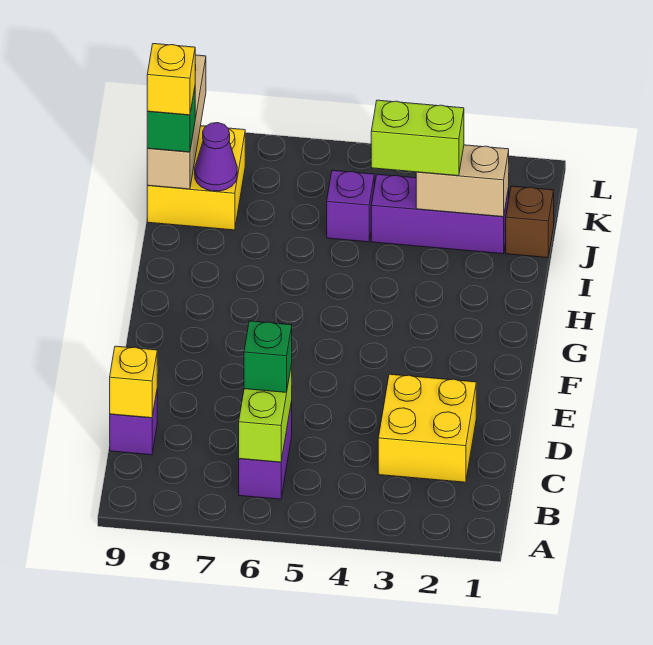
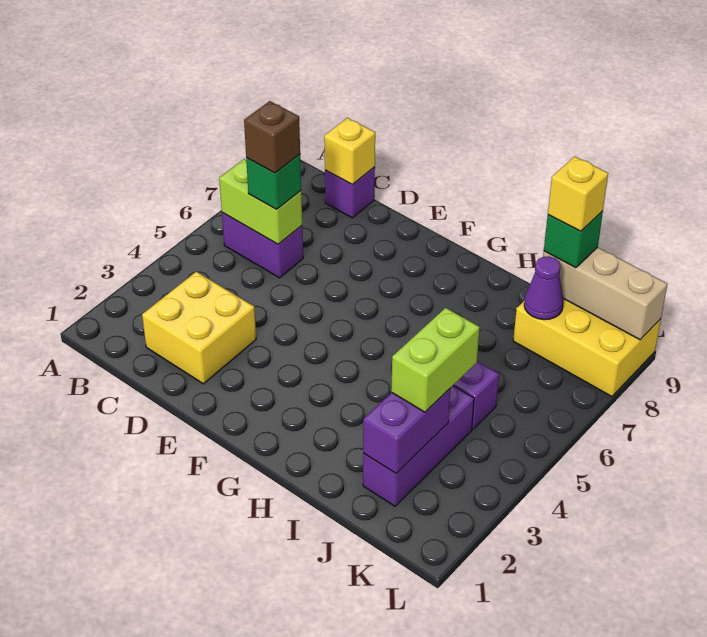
brown brick J1 level 1 -> brown brick C6 level 4
tan brick J2:J3 level 2 -> purple brick J2:J3 level 2
yellow brick J8:K9 level 1 -> yellow brick J8:L9 level 1

